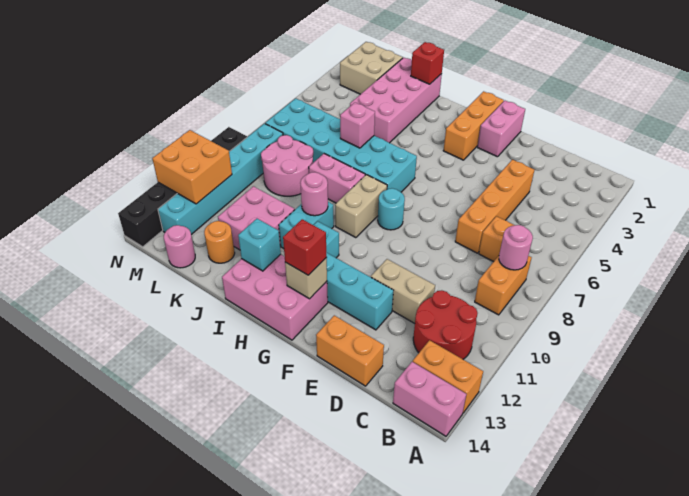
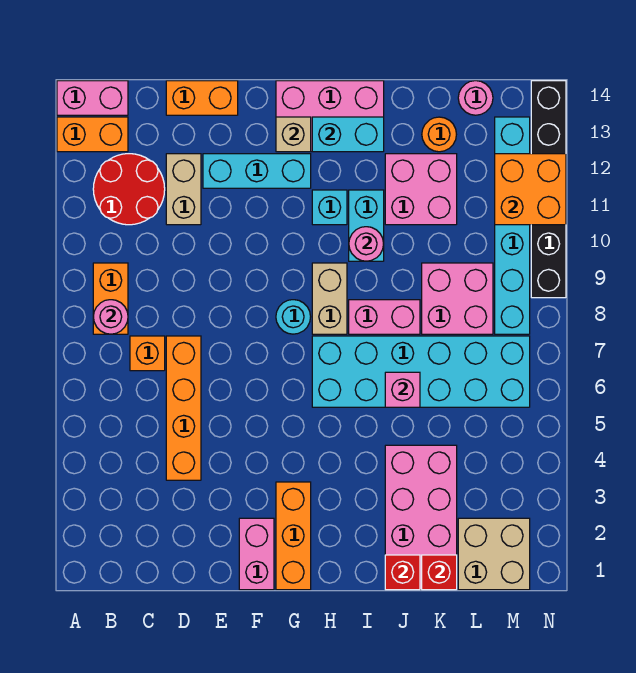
tan brick D11:E11 level 1 -> tan brick D11:D12 level 1
red brick G13 level 3 -> red brick K1 level 2
cyan brick I13 level 2 -> cyan brick H13:I13 level 2
pink round brick K8:L9 level 1 -> pink brick K8:L9 level 1

